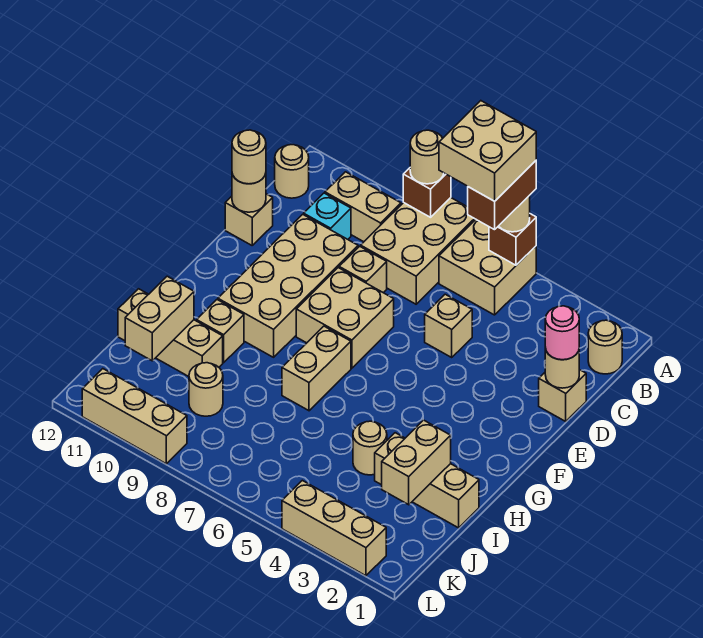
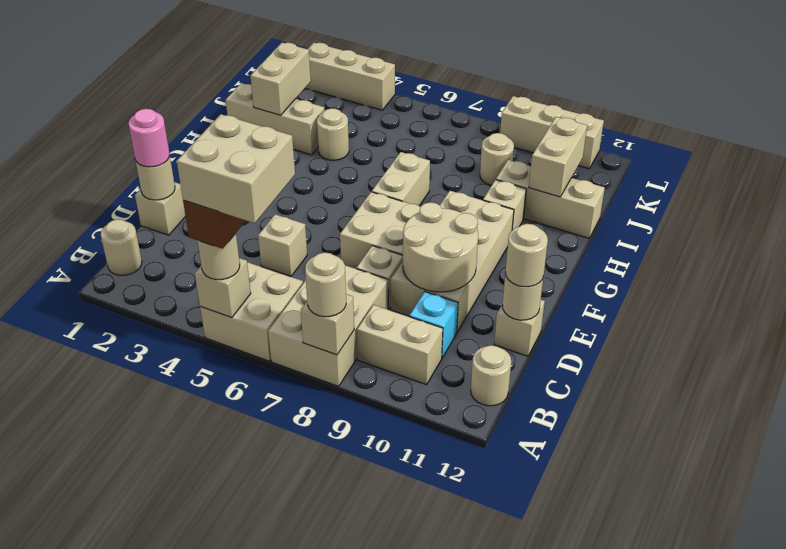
brown brick A5 level 2 -> tan brick A5 level 2
brown brick A8 level 2 -> tan brick A8 level 2
none -> tan round brick D9:E10 level 2

